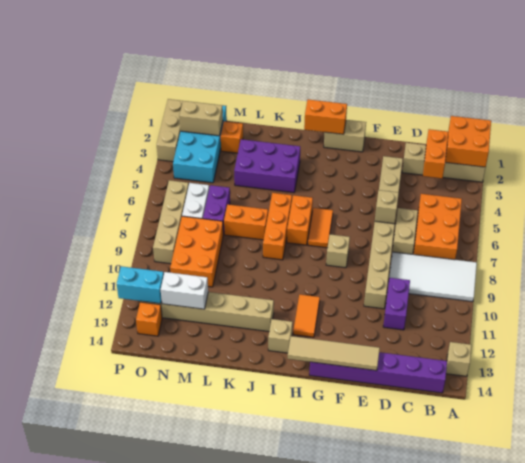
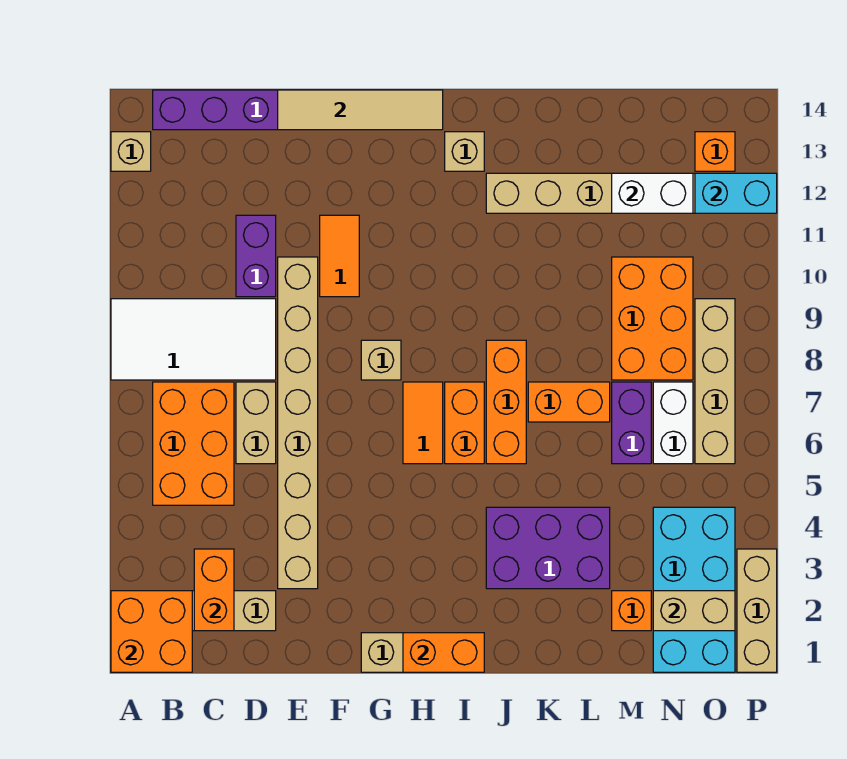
tan brick E6 level 2 -> none
orange tile H11:H12 level 1 -> orange tile F10:F11 level 1

